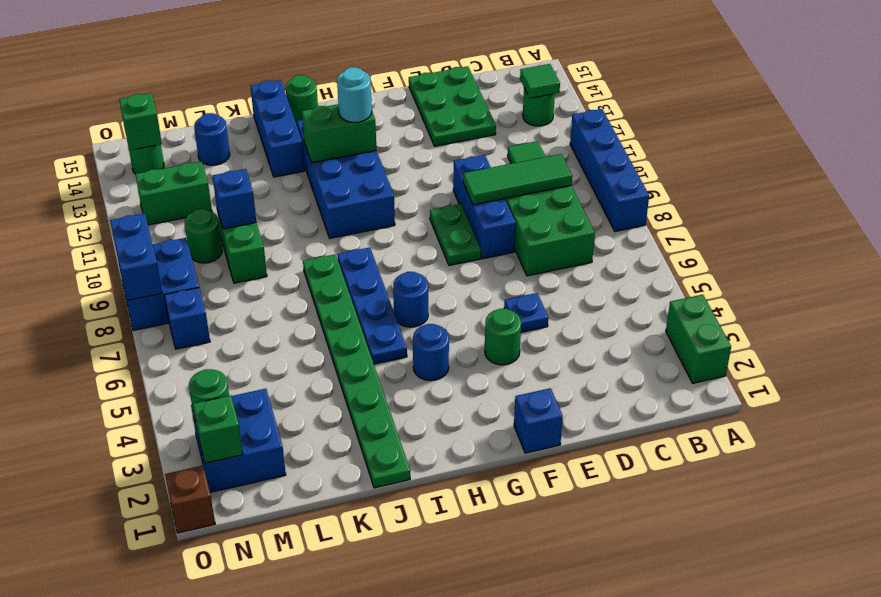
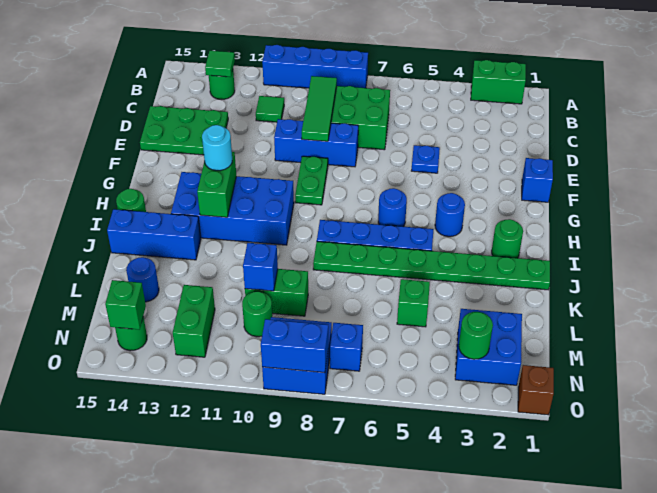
green round brick F4 level 1 -> green round brick I2 level 1
green plate F8:F9 level 1 -> green plate F9:G9 level 1
green brick N2 level 2 -> green brick L5 level 1

